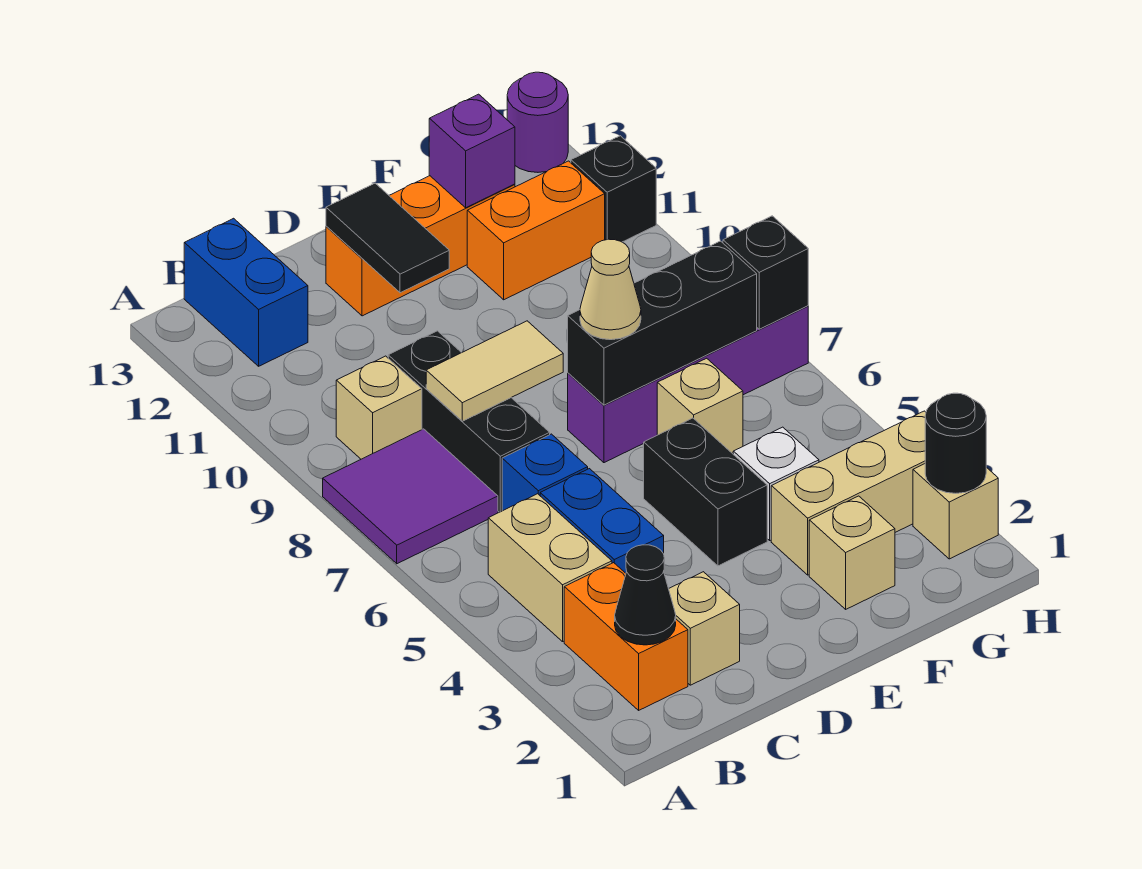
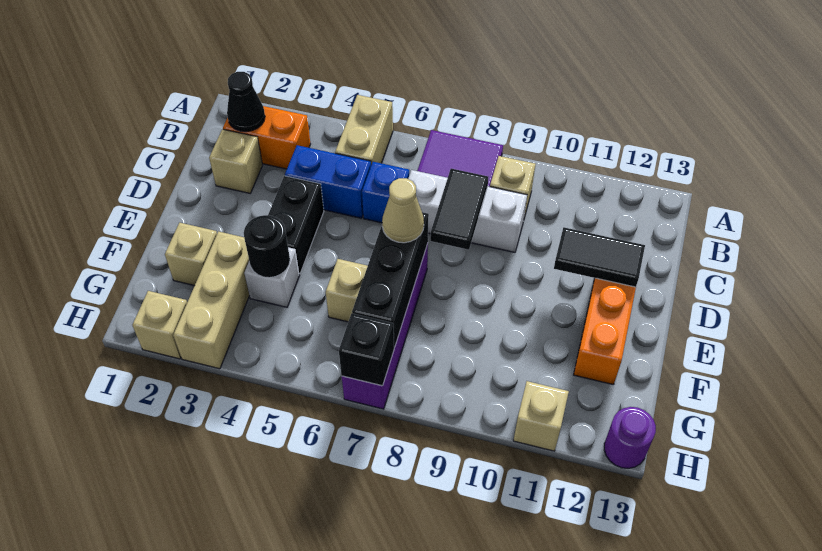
tan brick B4:B5 level 1 -> tan brick A5:B5 level 1
blue brick B12:B13 level 1 -> none
black brick C7:C9 level 1 -> white brick C7:C9 level 1
tan tile C8:D8 level 2 -> black tile C8:D8 level 2
black brick E4:E5 level 1 -> black brick D4:E4 level 1
orange brick F11:G11 level 1 -> none
purple brick F12 level 2 -> none
black round brick H2 level 2 -> black round brick F4 level 2
black brick H11 level 1 -> tan brick H11 level 1

